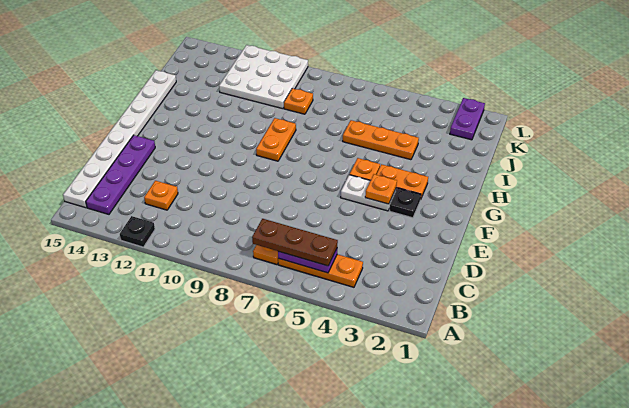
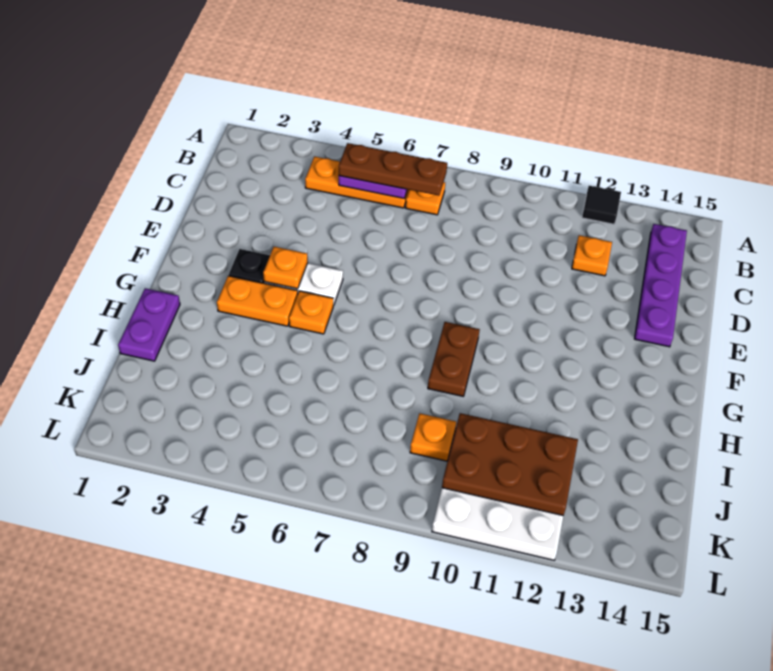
black plate A12 level 1 -> black tile A12 level 1
white plate B15:I15 level 1 -> none
orange plate G9:H9 level 1 -> brown plate G9:H9 level 1
orange plate I4:I6 level 1 -> none
none -> brown plate J10:K12 level 2
purple plate K2:L2 level 1 -> purple plate H1:I1 level 1

